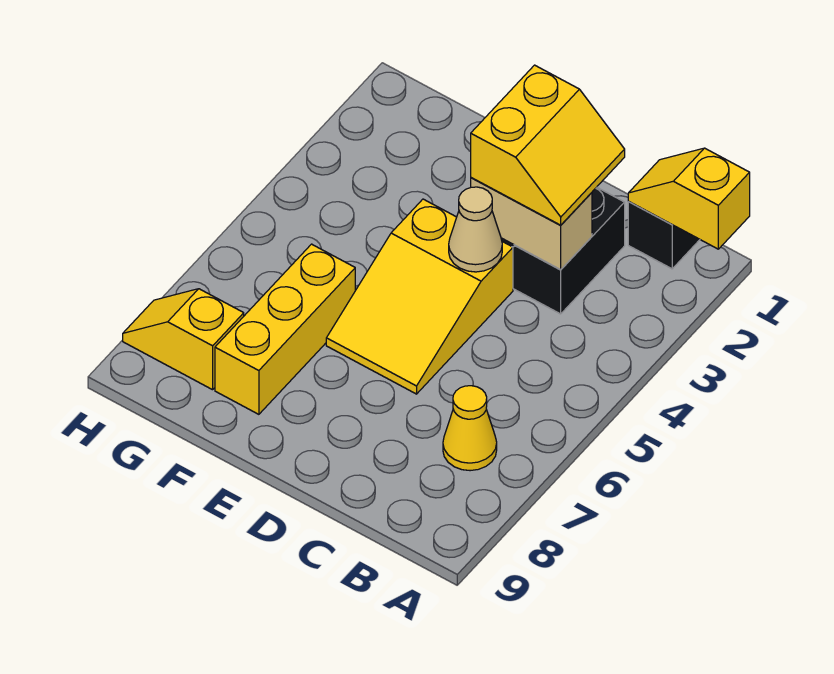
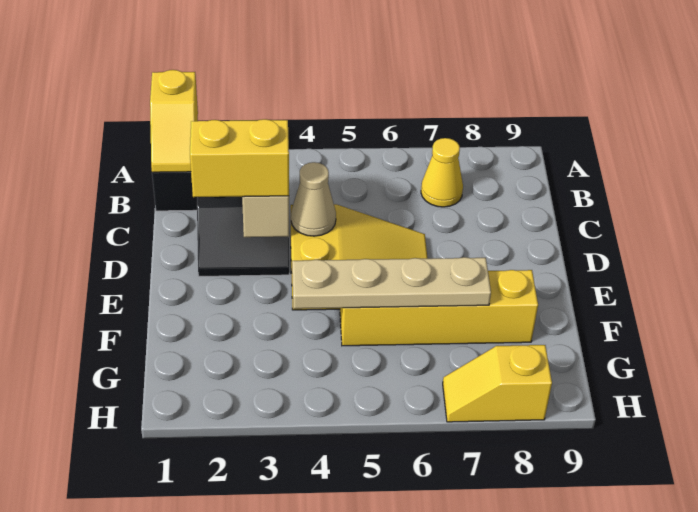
none -> tan plate F4:F7 level 2
yellow brick F6:F8 level 1 -> yellow brick F5:F8 level 1
yellow slope G8:H8 level 1 top G -> yellow slope H7:H8 level 1 top 8

